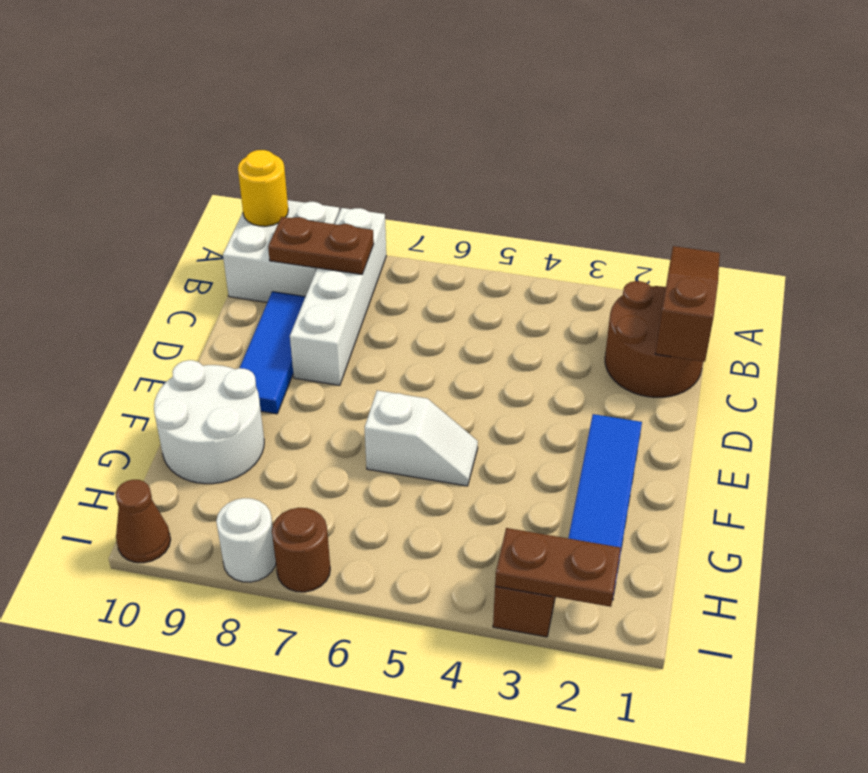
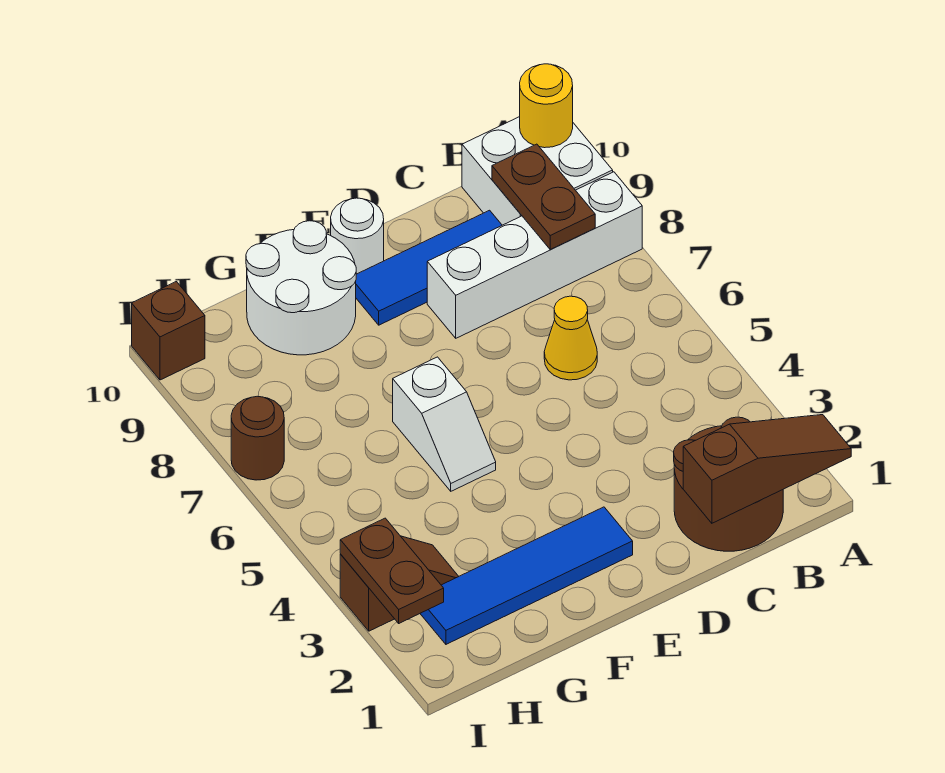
none -> yellow cone C6 level 1
white round brick I8 level 1 -> white round brick E10 level 1
brown cone I10 level 1 -> brown brick I10 level 1

